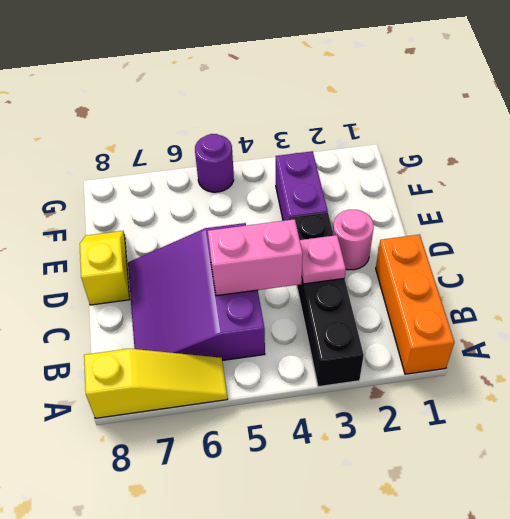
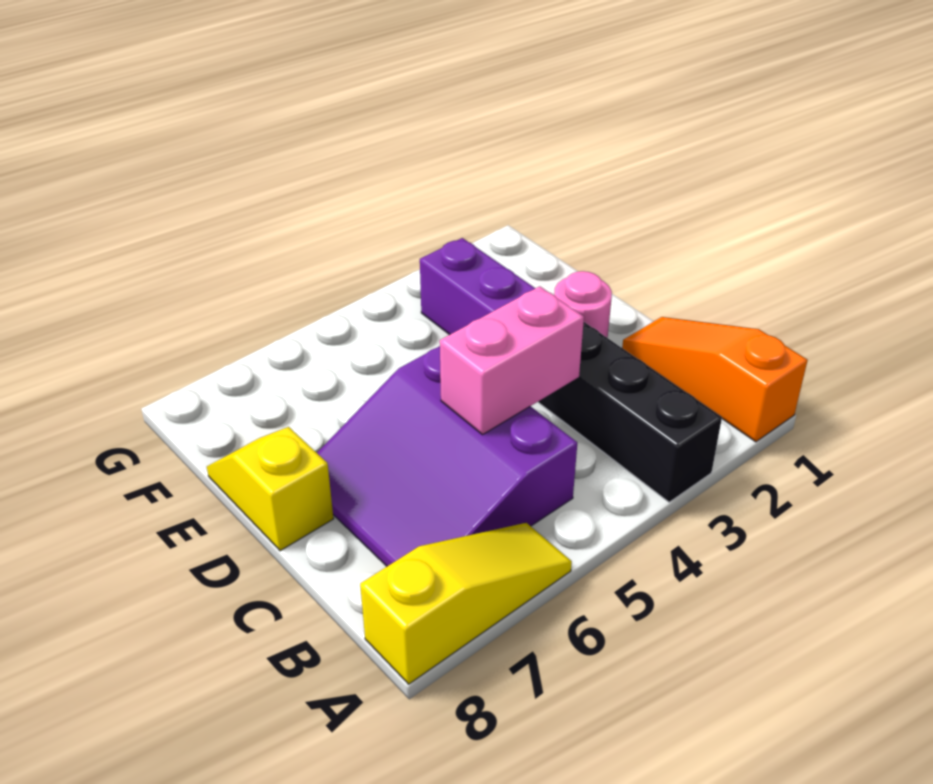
orange brick A1:C1 level 1 -> orange slope A1:C1 level 1 top A
pink plate C3 level 2 -> none
purple round brick G5 level 1 -> none

